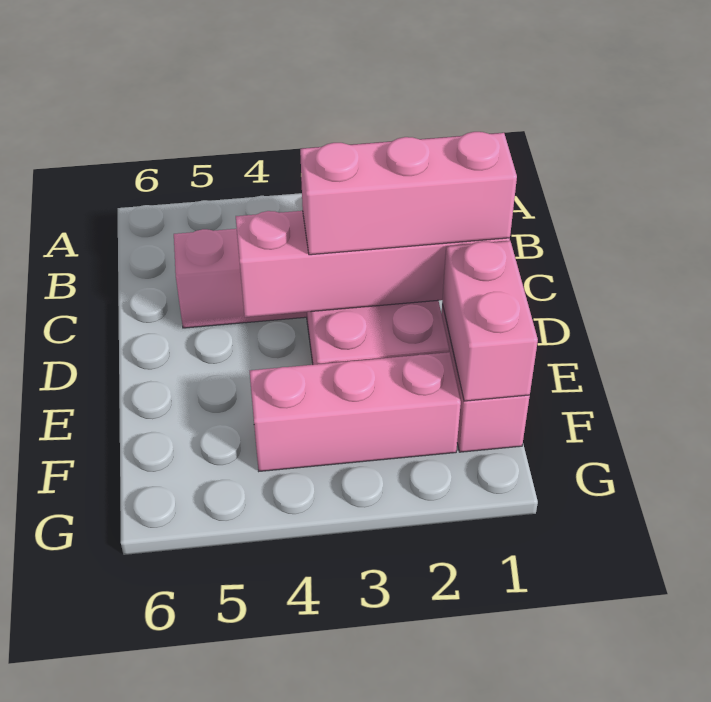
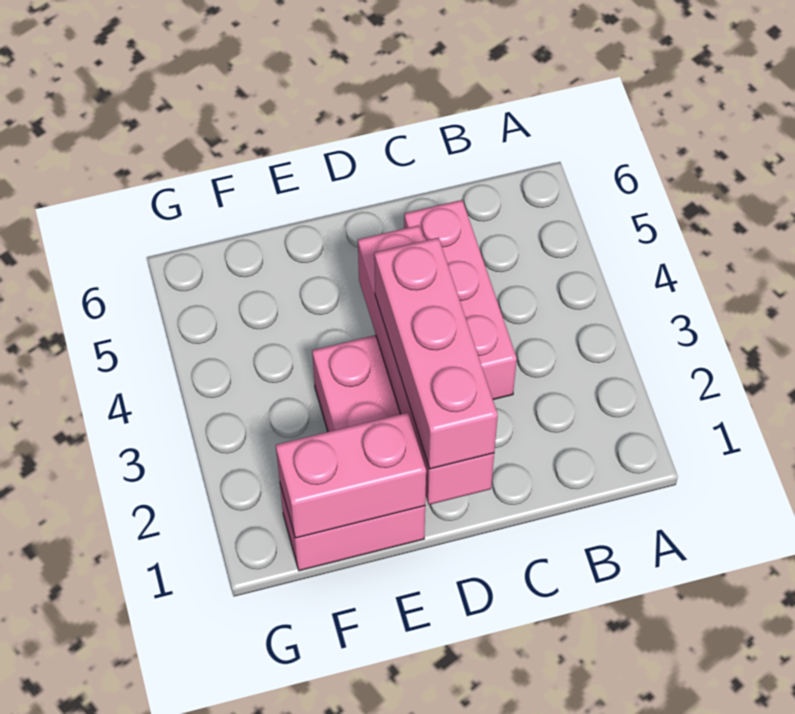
pink brick F2:F4 level 1 -> none

